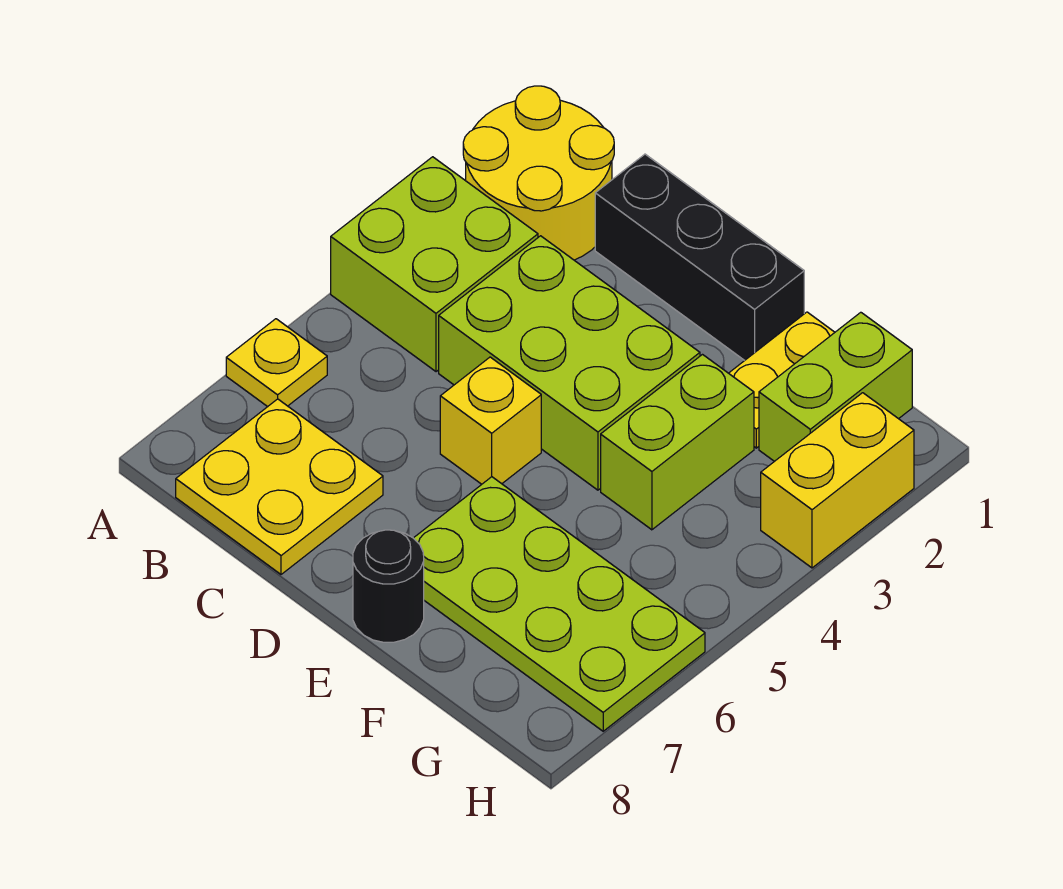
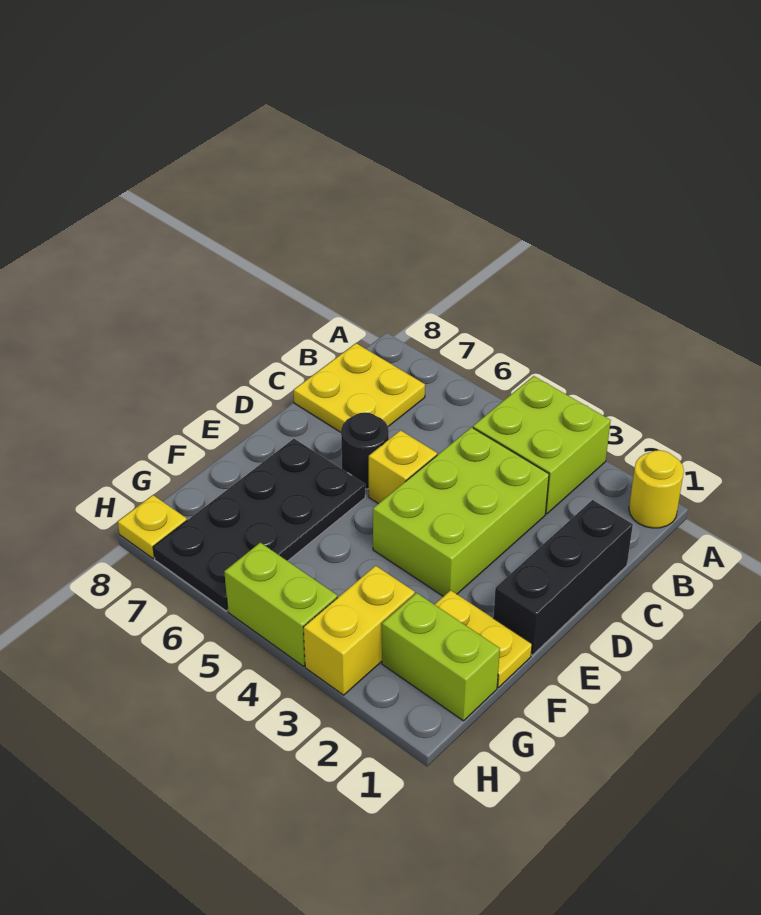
yellow round brick A1:B2 level 1 -> yellow round brick A1 level 1
yellow plate A6 level 1 -> yellow plate H8 level 1
lime plate E6:H7 level 1 -> black plate E6:H7 level 1
black round brick E8 level 1 -> black round brick D6 level 1
lime brick F3:F4 level 1 -> lime brick H4:H5 level 1
yellow brick H2:H3 level 1 -> yellow brick G3:H3 level 1

